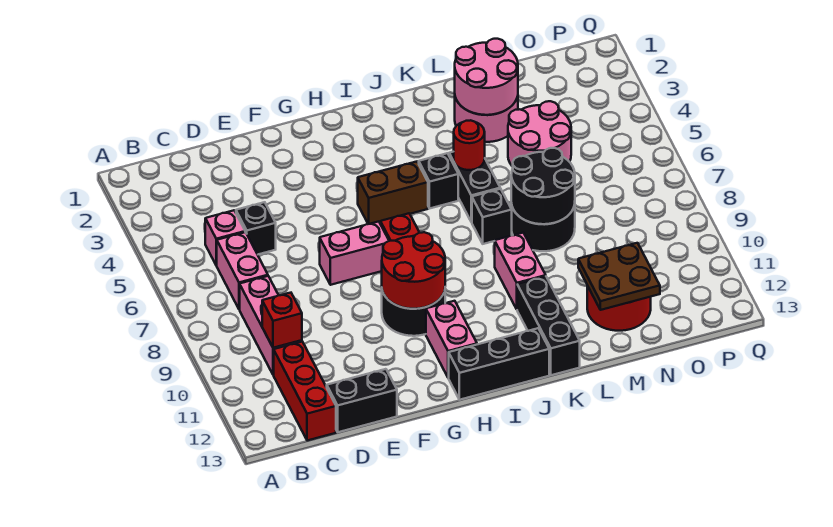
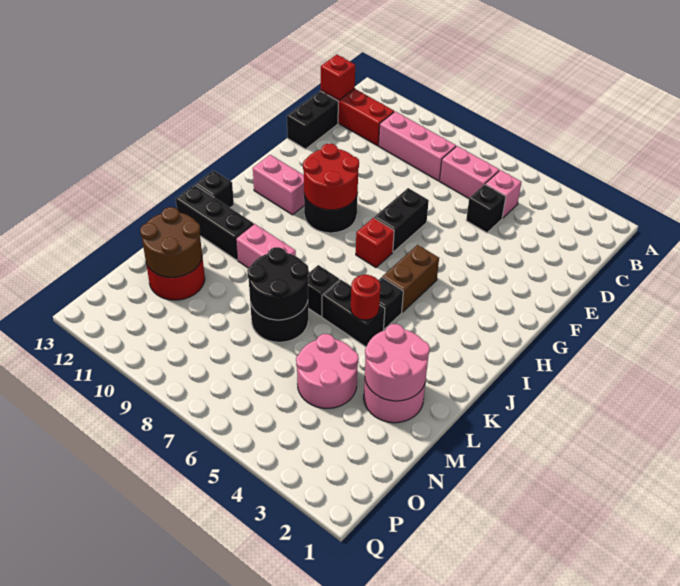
red brick C10 level 2 -> red brick C13 level 2
pink brick F7:G7 level 1 -> black brick F7:G7 level 1
black brick H13:J13 level 1 -> black brick J13 level 1
brown plate M11:N12 level 2 -> brown round brick M11:N12 level 2

